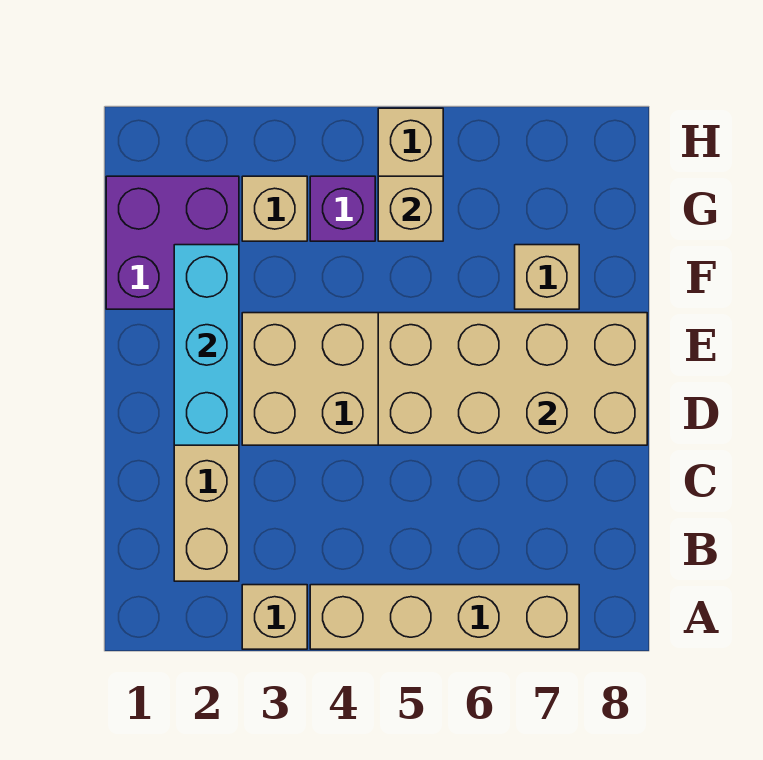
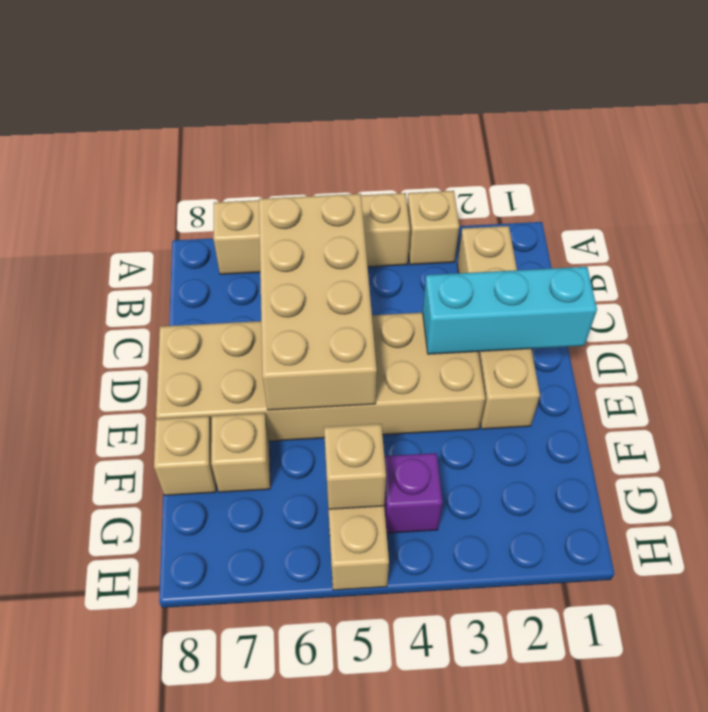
cyan brick D2:F2 level 2 -> cyan brick D1:D3 level 2
tan brick D5:E8 level 2 -> tan brick B5:E6 level 2
purple brick F1:G2 level 1 -> none
tan brick G3 level 1 -> tan brick F8 level 1

